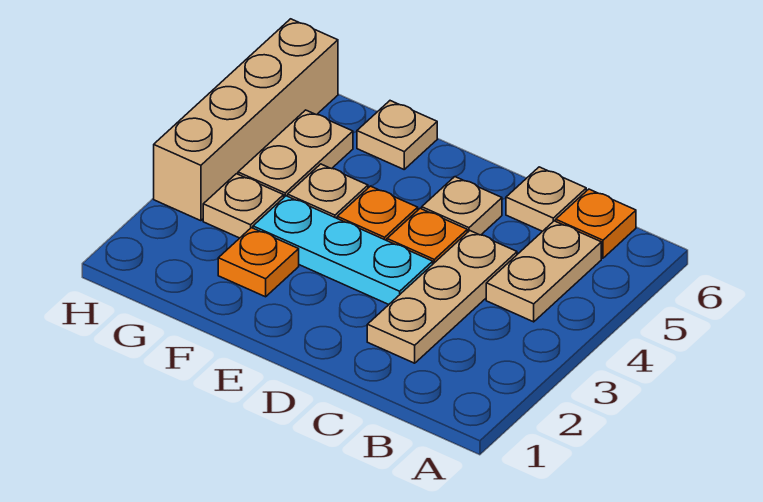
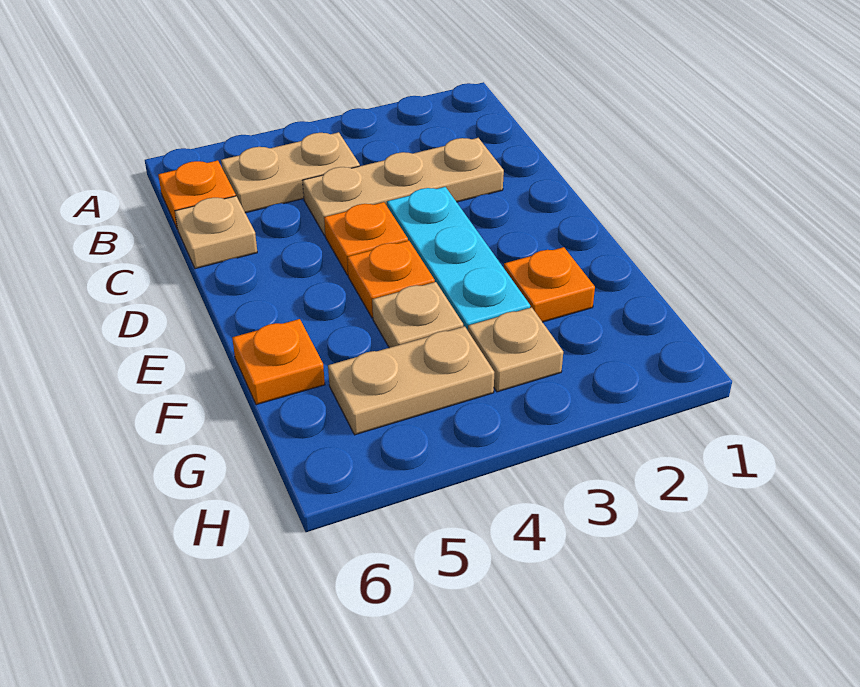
tan plate D5 level 1 -> none
tan plate F6 level 1 -> orange plate F6 level 1
tan brick H3:H6 level 1 -> none

